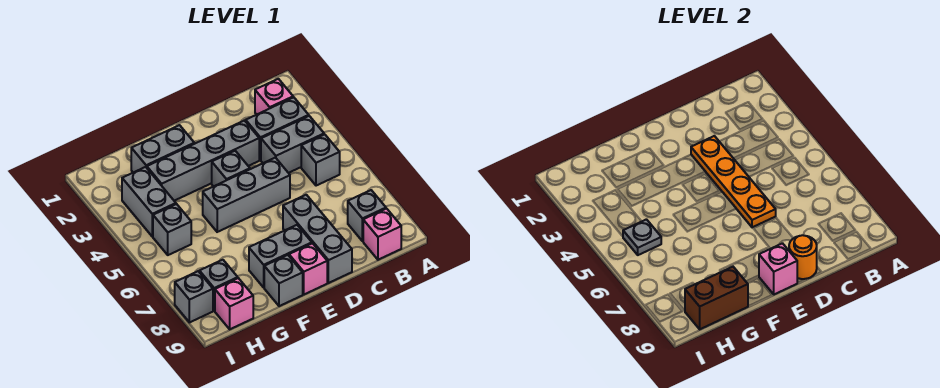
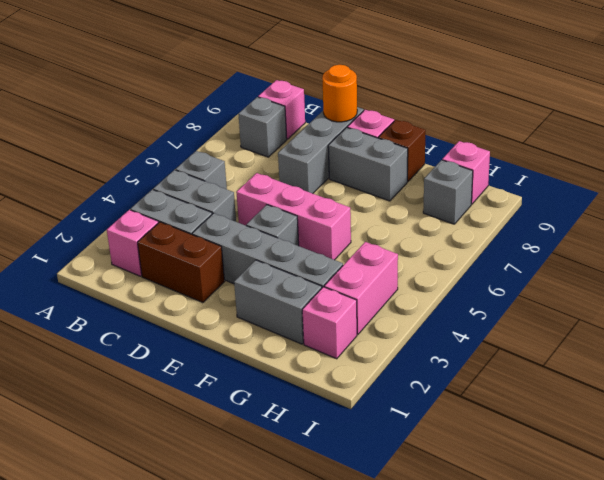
orange plate D3:D6 level 2 -> none
grey brick D5:F5 level 1 -> pink brick D5:F5 level 1
pink brick E9 level 2 -> pink brick H2 level 1
grey brick F9 level 1 -> brown brick F9 level 1
brown brick G9:H9 level 2 -> brown brick C2:D2 level 1
grey brick H3:H4 level 1 -> pink brick H3:H4 level 1
grey brick H5 level 1 -> none
grey plate H5 level 2 -> none
grey brick I8 level 1 -> none

